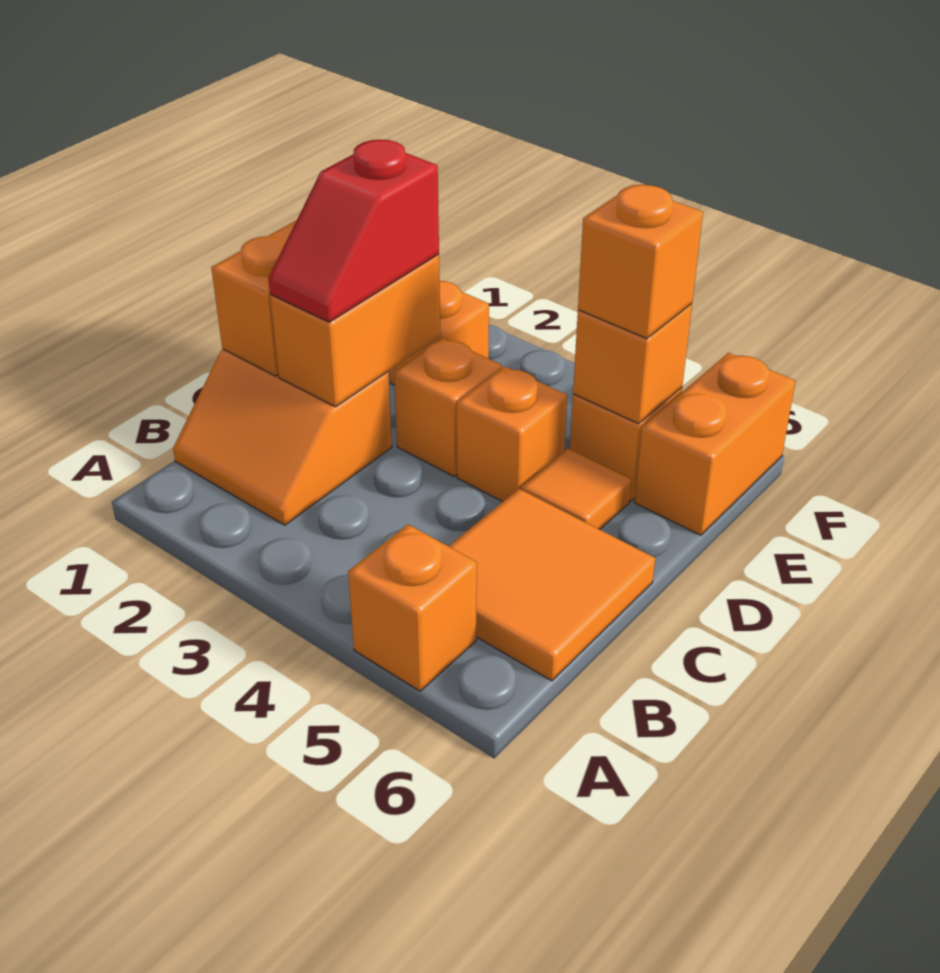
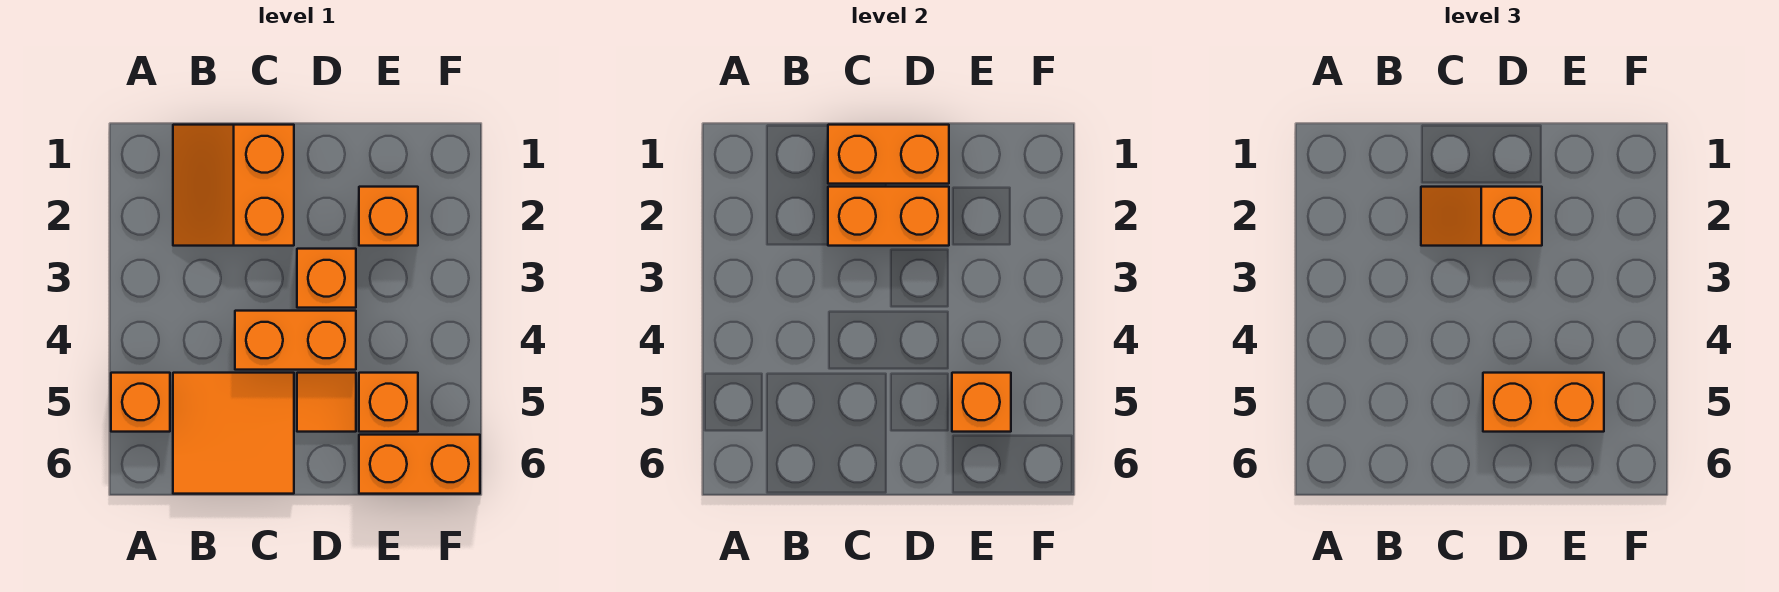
red slope C2:D2 level 3 top D -> orange slope C2:D2 level 3 top D
orange brick D4 level 1 -> orange brick C4:D4 level 1
orange brick E5 level 3 -> orange brick D5:E5 level 3

